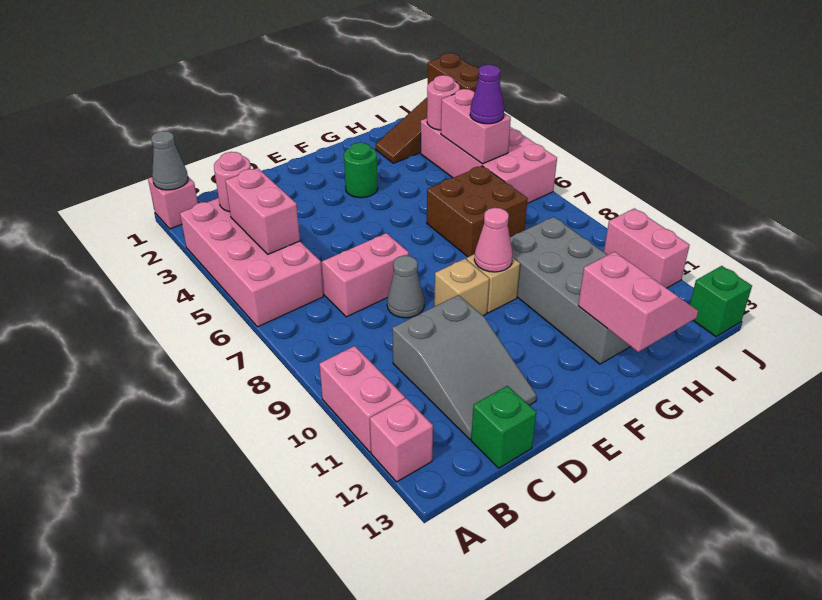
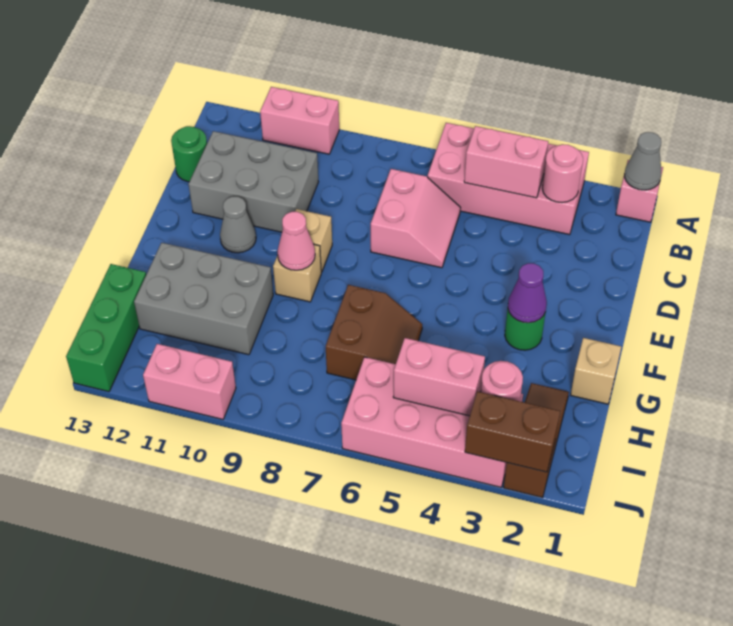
pink brick A12 level 1 -> none
grey slope C10:D12 level 1 top 10 -> grey brick C10:D12 level 1
green brick C13 level 1 -> green round brick C13 level 1
grey cone D8 level 1 -> grey cone E11 level 1
none -> tan brick G1 level 1
brown brick G6:H7 level 1 -> brown slope G6:H7 level 1 top 7
grey brick G9:H12 level 1 -> grey brick G10:H12 level 1
pink slope G12:H13 level 2 top G -> none
purple cone I5 level 3 -> purple cone F3 level 2
green brick J13 level 1 -> green brick H13:J13 level 1

